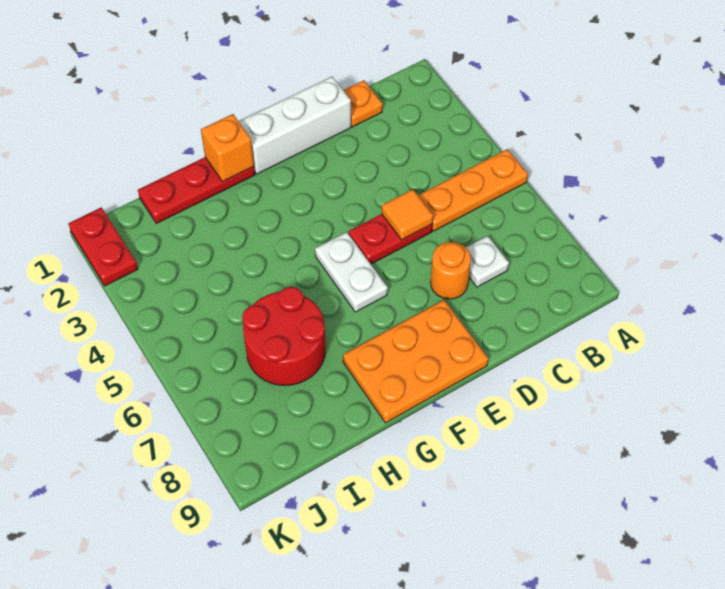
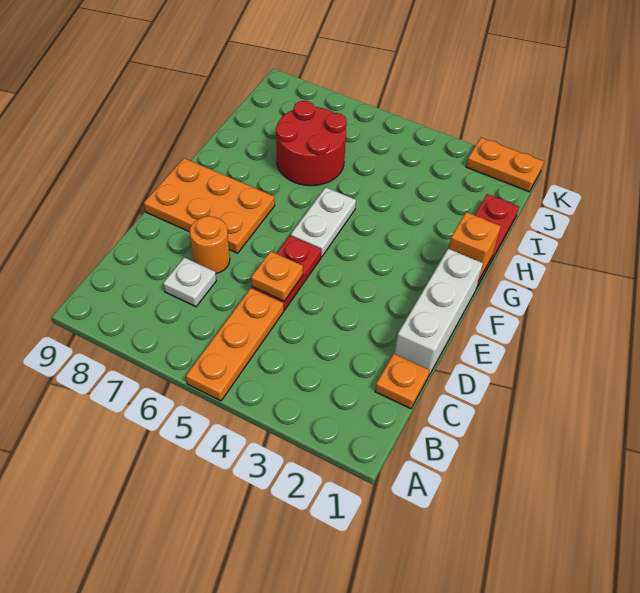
orange tile D5 level 2 -> orange plate D5 level 2
orange plate E8:G9 level 1 -> orange plate E7:F9 level 1
white plate F5:F6 level 1 -> white plate F5:G5 level 1
red plate K1:K2 level 1 -> orange plate K1:K2 level 1

